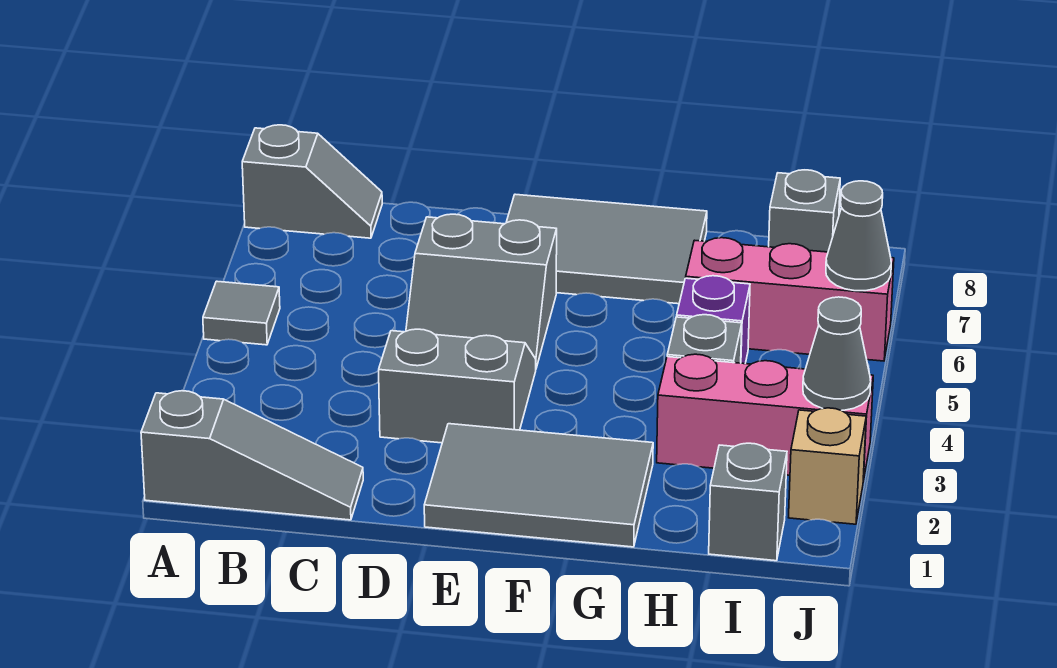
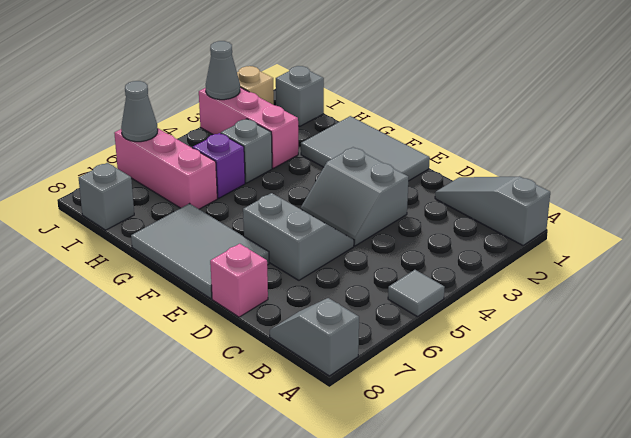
none -> pink brick D8 level 1

